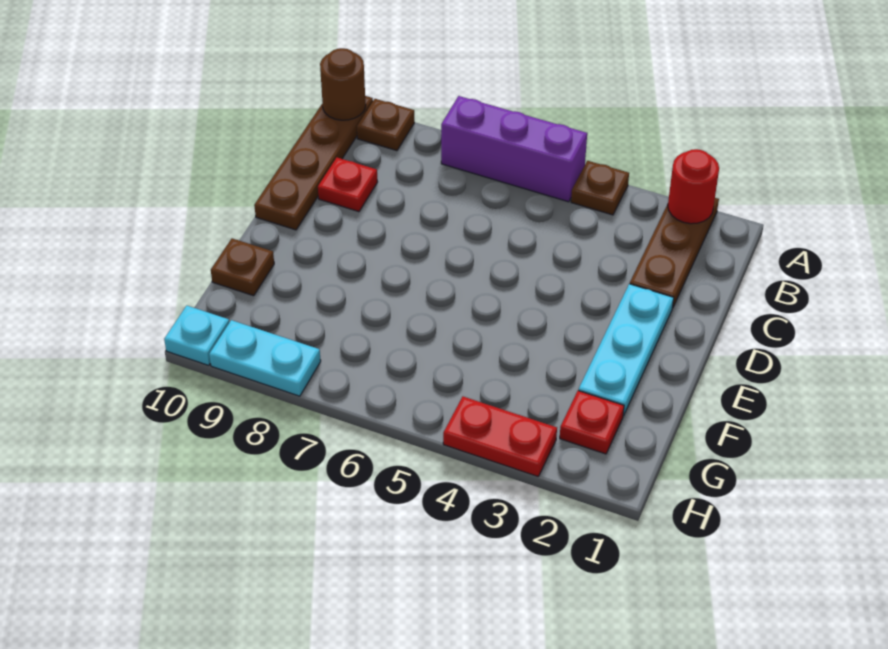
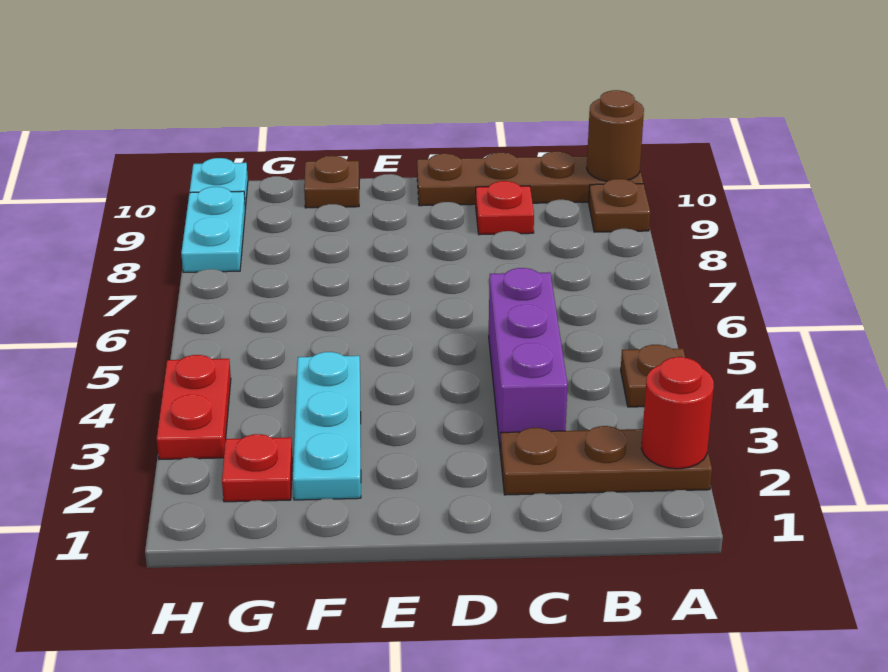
purple brick A5:A7 level 1 -> purple brick C3:C5 level 1
cyan plate D2:F2 level 1 -> cyan plate F2:F4 level 1

